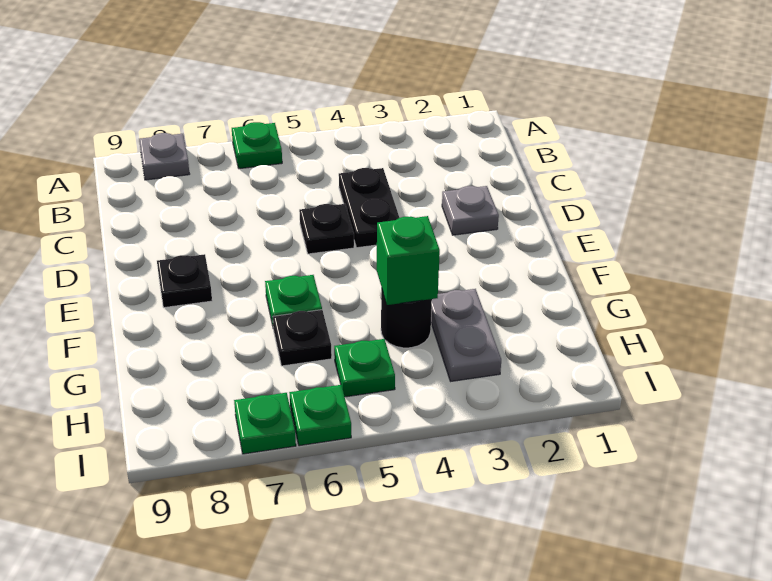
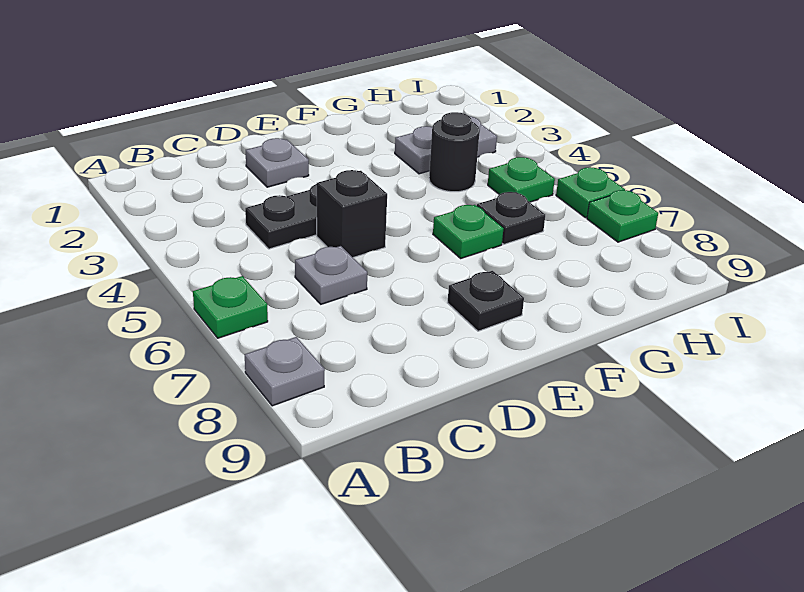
none -> grey plate C6 level 1
black plate D5 level 1 -> black brick D5 level 1
green brick G4 level 2 -> none

